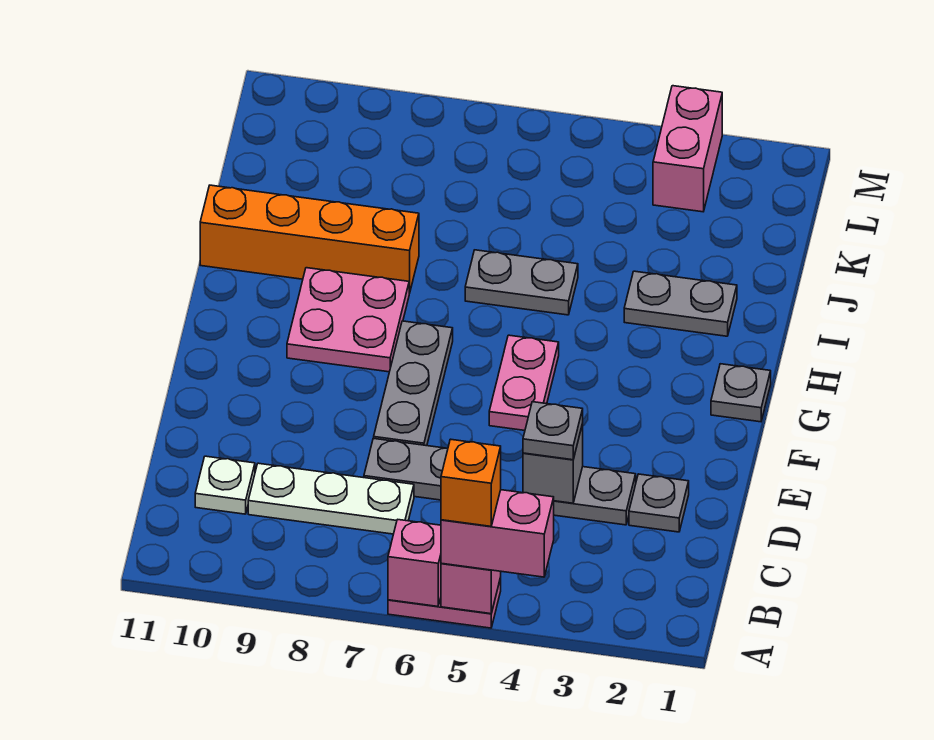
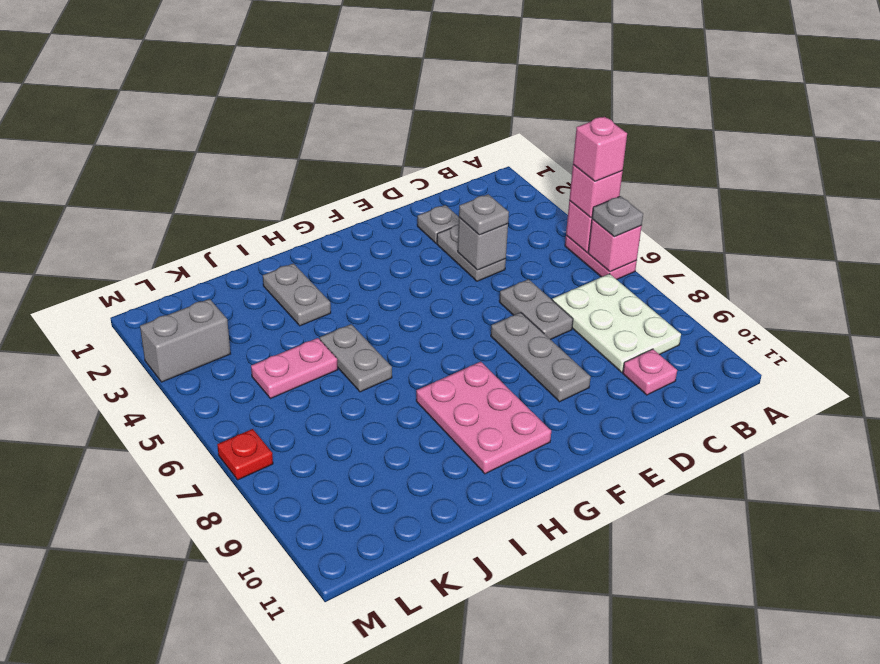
pink brick A4:A5 level 3 -> pink brick A5 level 3
orange brick A5 level 4 -> pink brick A5 level 4
white plate C7:C9 level 1 -> white plate B7:C9 level 1
white plate C10 level 1 -> pink plate C10 level 1
grey plate E7:G7 level 1 -> grey plate E7:E9 level 1
pink plate F5:G5 level 1 -> pink plate J5:K5 level 1
grey plate G1 level 1 -> grey plate A6 level 3
pink plate G8:H9 level 1 -> pink plate G8:H10 level 1
orange brick I8:I11 level 1 -> none
pink brick L3:M3 level 1 -> grey brick L3:M3 level 1
none -> red plate M7 level 1

